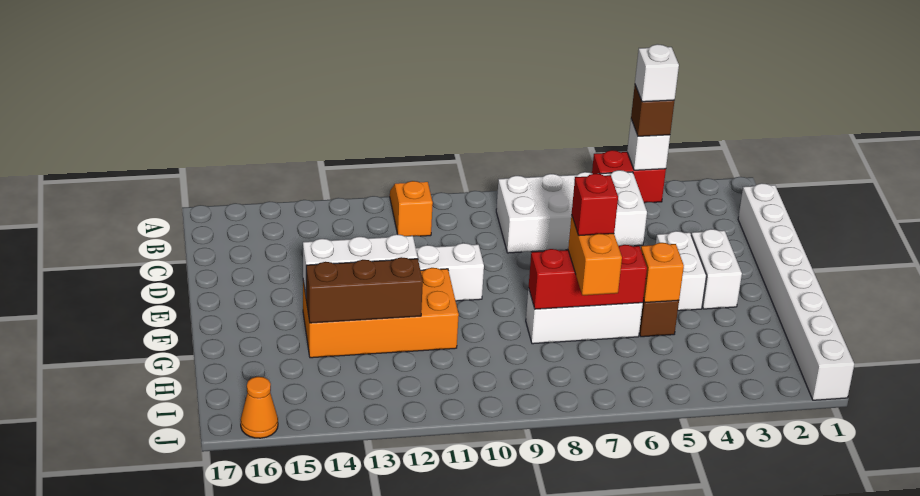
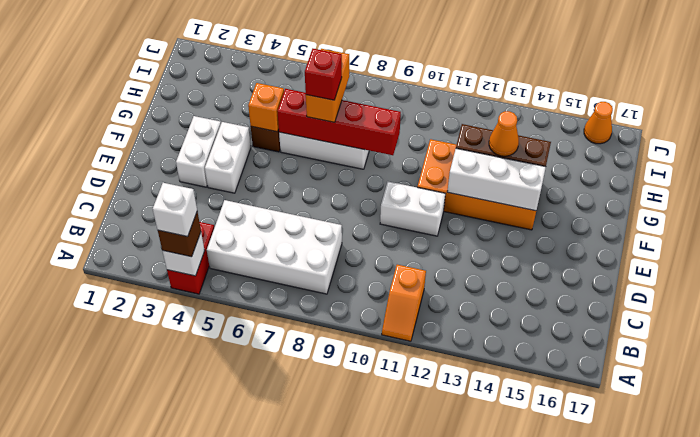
red brick A4:A5 level 1 -> red brick A4:B4 level 1
white brick C1:J1 level 1 -> none
red brick G6:G8 level 2 -> red brick G6:G9 level 2
none -> orange cone G13 level 3

